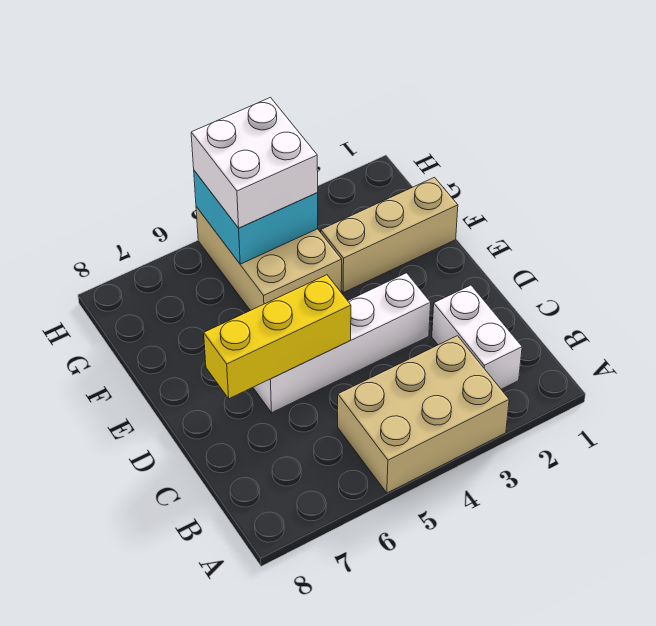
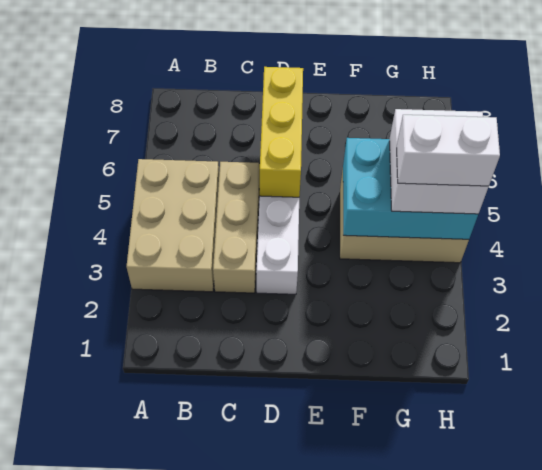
white brick B2:C2 level 1 -> white brick G4:H4 level 4
tan brick F1:F3 level 1 -> tan brick C3:C5 level 1
cyan brick G4:H5 level 2 -> cyan brick F4:H5 level 2

